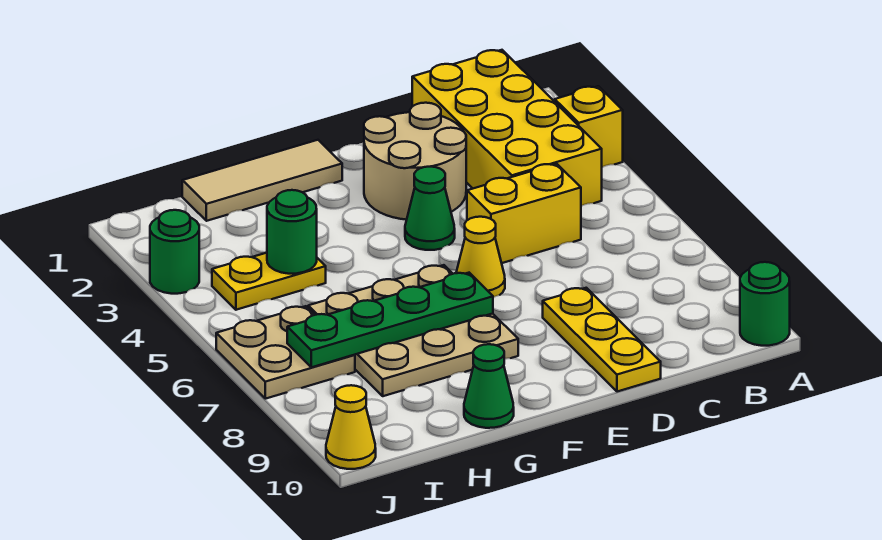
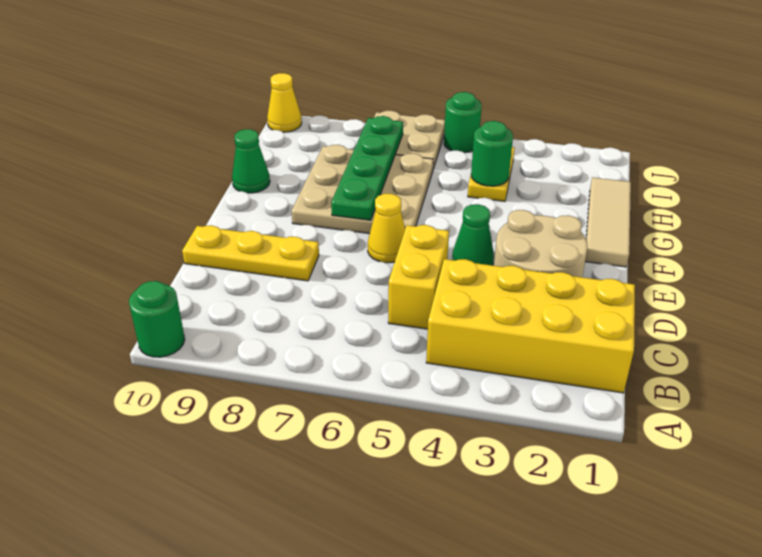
yellow brick A3 level 1 -> none
green round brick J3 level 1 -> green round brick J5 level 1

